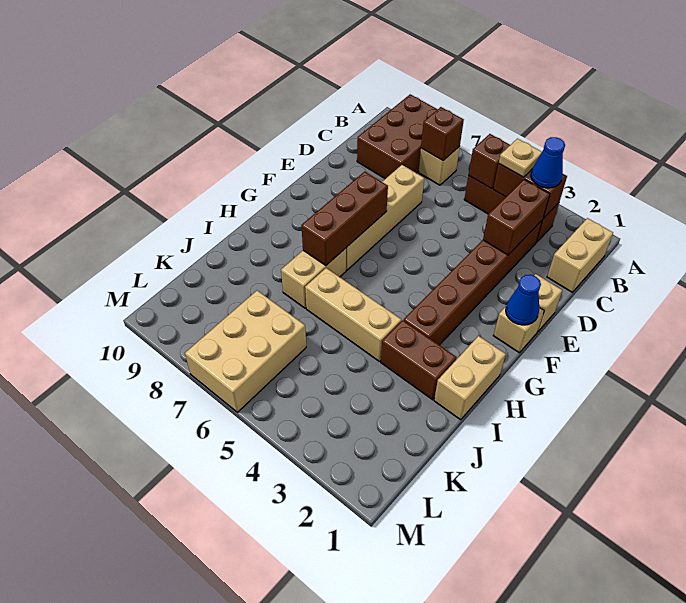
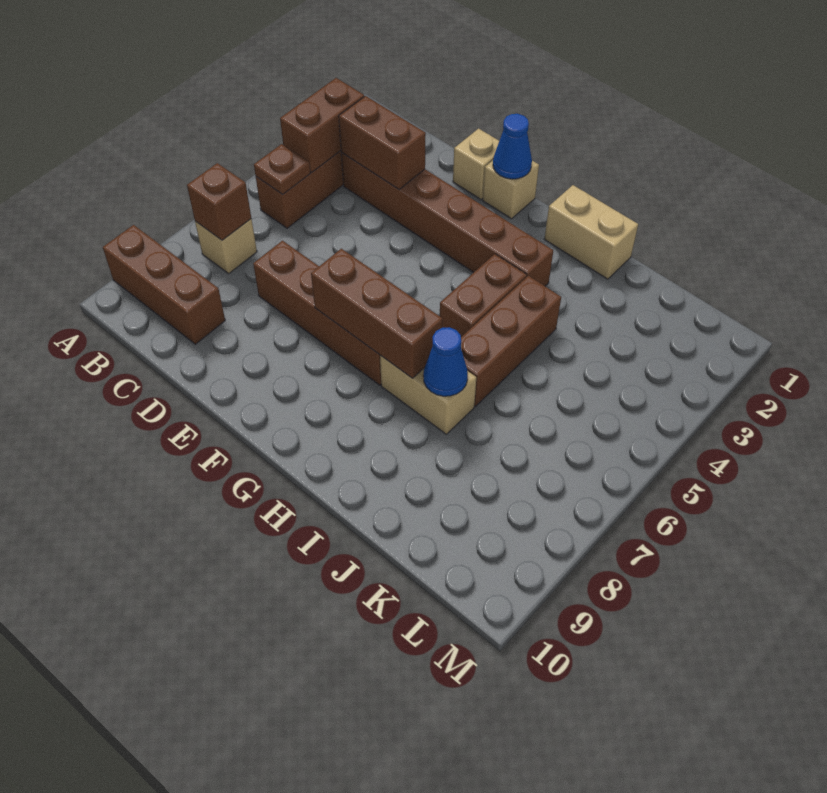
brown brick A8:C9 level 1 -> brown brick A9:C9 level 1
tan brick B1:C1 level 1 -> none
blue cone B3 level 3 -> blue cone I7 level 2
tan plate B4 level 3 -> none
brown brick B5 level 2 -> brown plate B5 level 2
tan brick D7:G7 level 1 -> brown brick D7:G7 level 1
brown brick I2:I3 level 1 -> brown brick H4:H5 level 1
tan brick I4:I6 level 1 -> brown brick I4:I6 level 1
tan brick K6:M7 level 1 -> none

